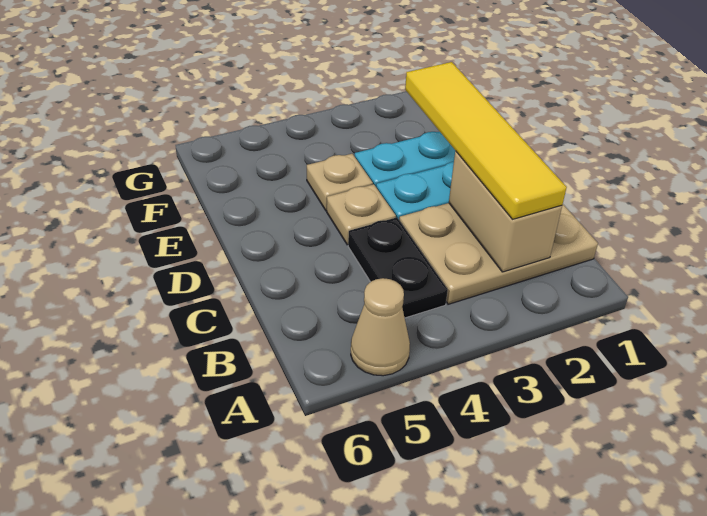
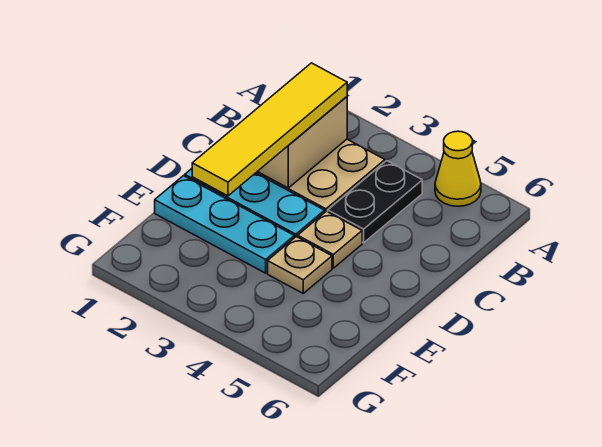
tan cone A5 level 1 -> yellow cone A5 level 1

